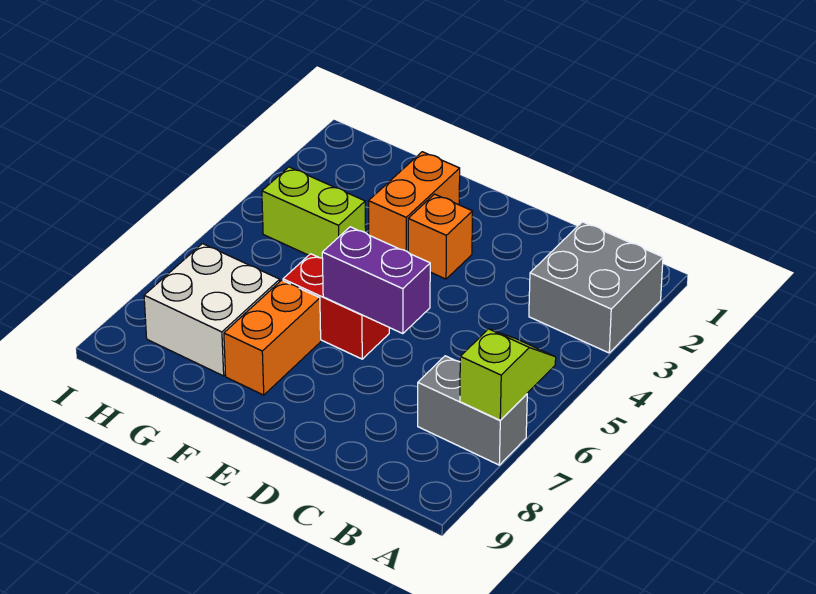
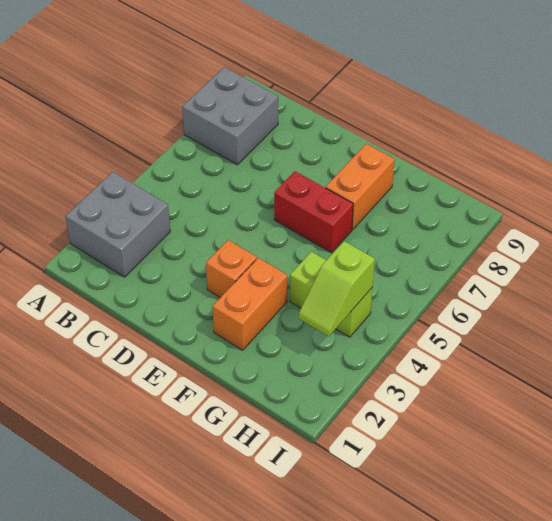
lime slope A6:A7 level 2 top 7 -> lime slope H3:H4 level 2 top 4
grey brick A7:B7 level 1 -> grey brick A7:B8 level 1
purple brick D6:E6 level 2 -> none
white brick G7:H8 level 1 -> none

